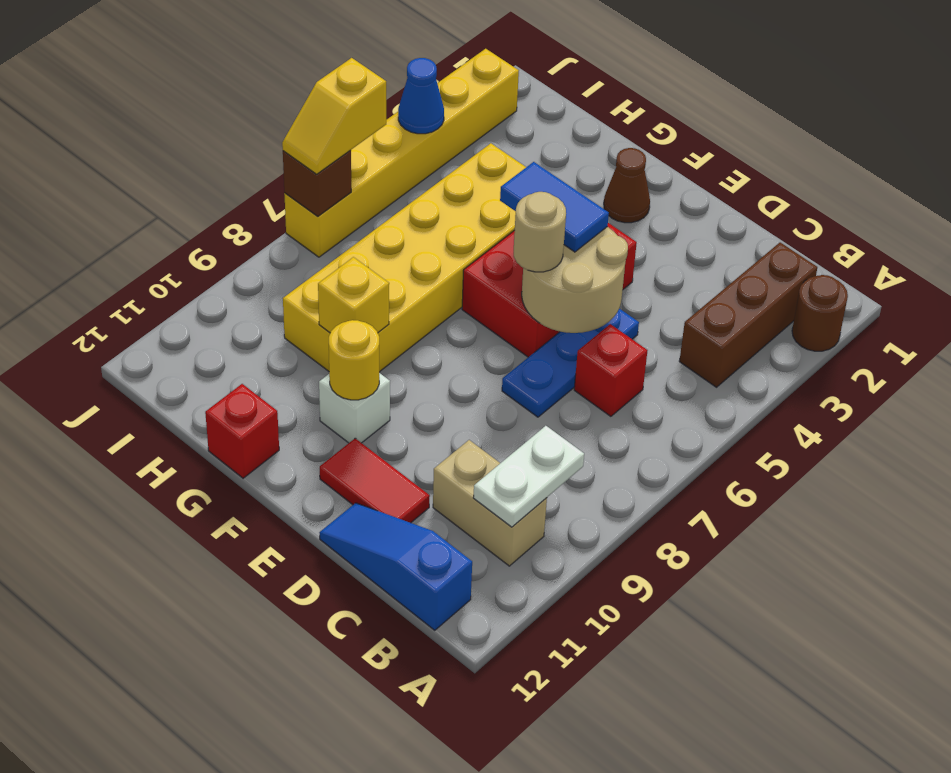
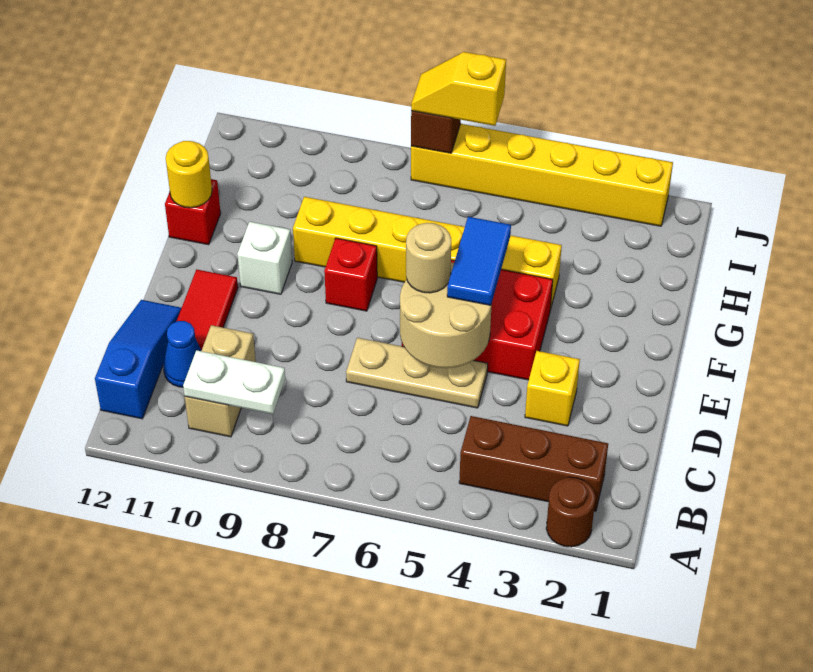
red brick C6 level 1 -> red brick F8 level 1
blue plate D5:D7 level 1 -> tan plate D5:D7 level 1
brown cone F2 level 1 -> none
yellow round brick F10 level 2 -> yellow round brick G12 level 2
yellow brick G4:H9 level 1 -> yellow brick G4:G9 level 1
yellow brick G9 level 2 -> yellow brick D3 level 1
blue cone J4 level 2 -> blue cone C11 level 1

